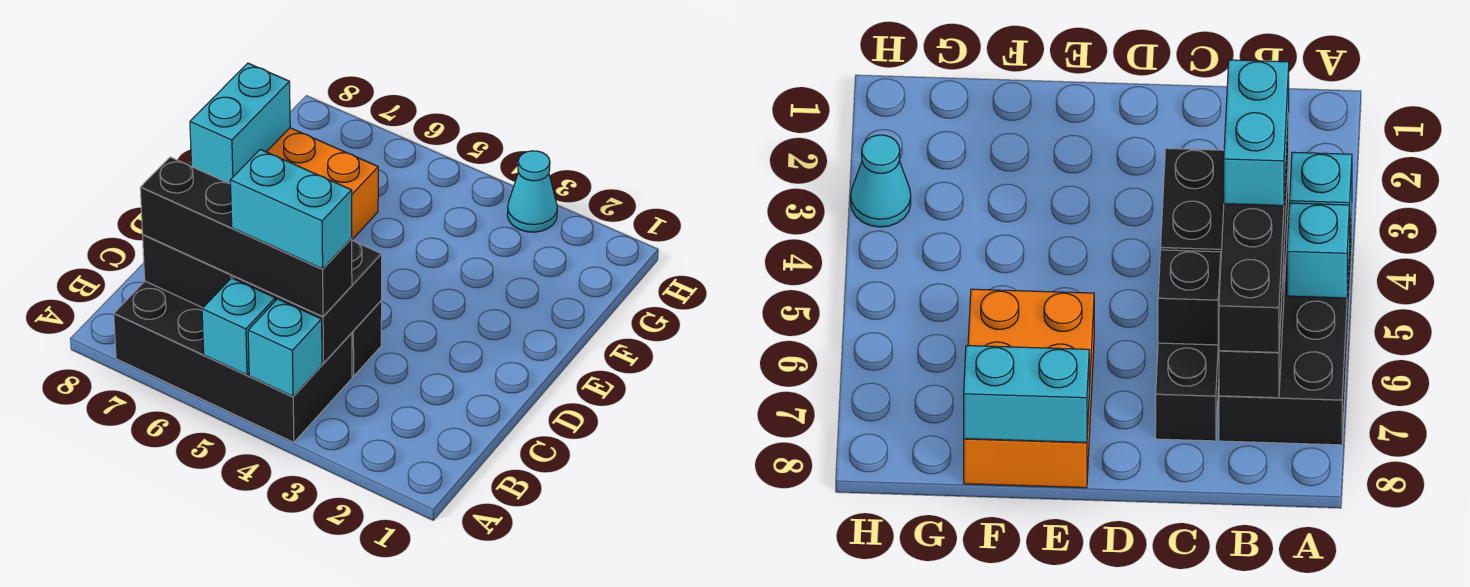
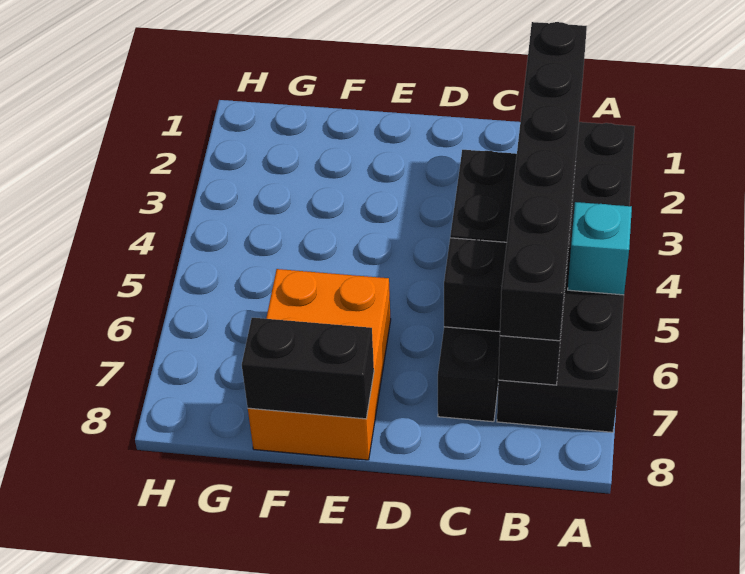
black brick A4:B7 level 1 -> black brick A2:B7 level 1
cyan brick A4 level 2 -> none
black brick B4:B7 level 3 -> black brick B2:B7 level 3
cyan brick B4:B5 level 4 -> none
cyan brick E8:F8 level 2 -> black brick E8:F8 level 2
cyan cone H3 level 1 -> none

